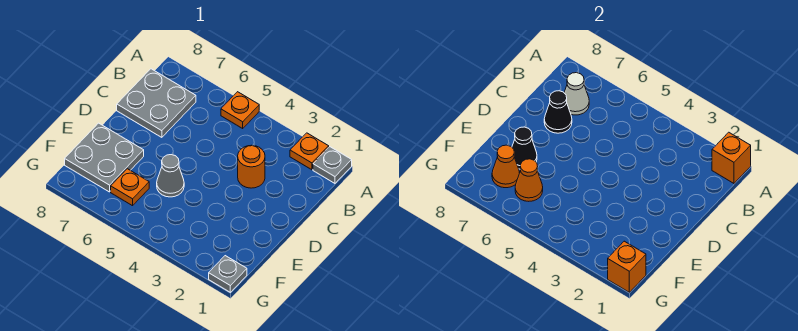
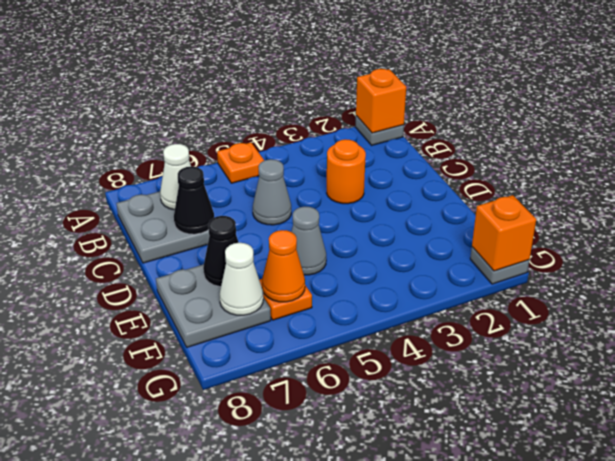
orange plate A2 level 1 -> none
none -> grey cone C5 level 1
orange cone F7 level 2 -> white cone F7 level 2

